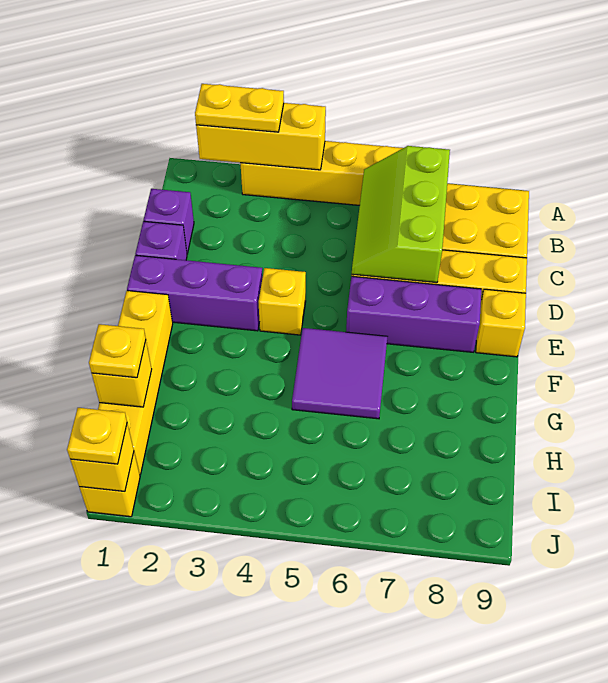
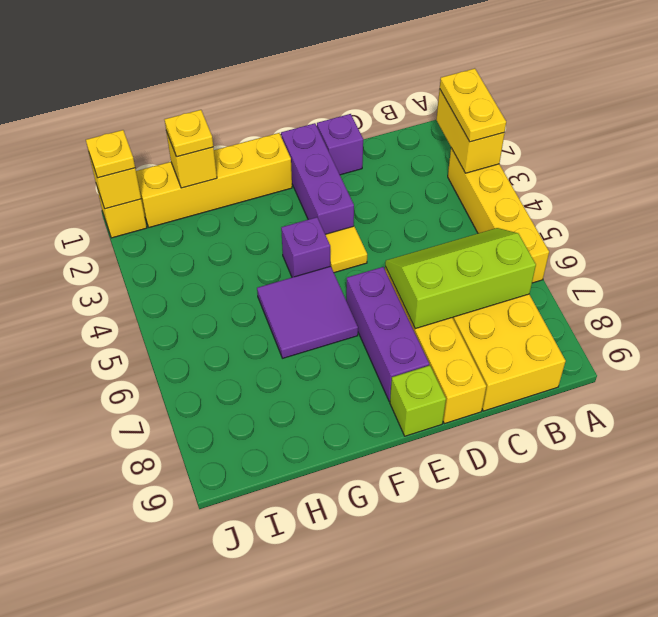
yellow brick A2:A4 level 2 -> yellow brick A2:A3 level 2
purple brick C1 level 1 -> purple brick F4 level 1
yellow brick E4 level 1 -> yellow tile E4 level 1
yellow brick E9 level 1 -> lime brick E9 level 1

